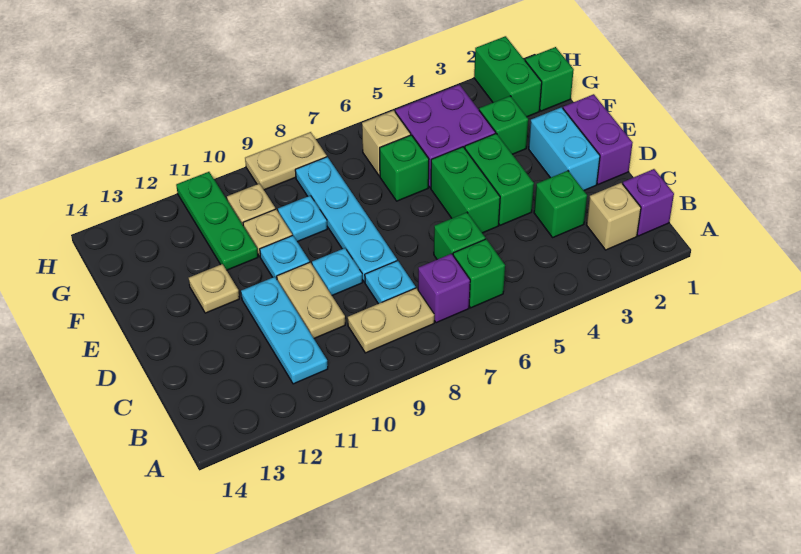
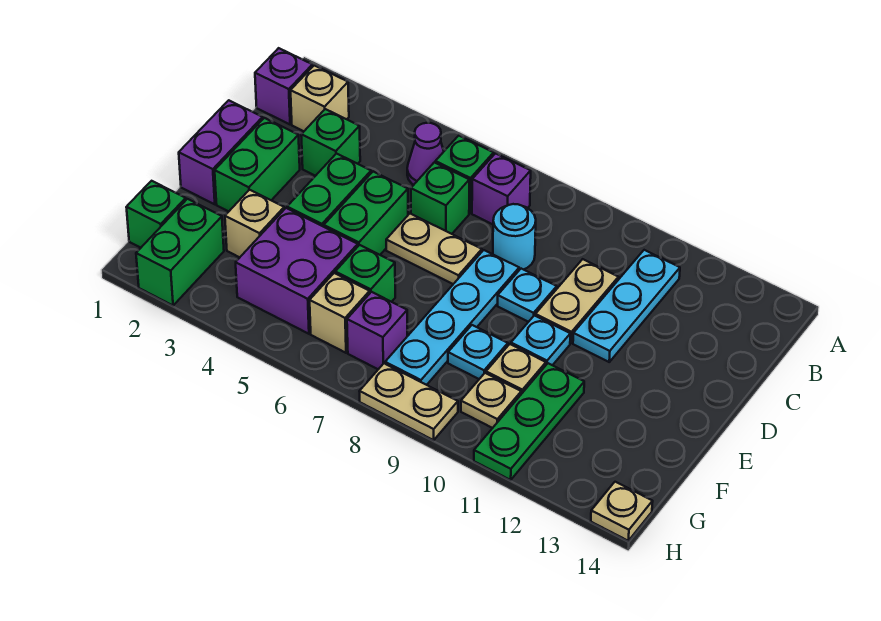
none -> purple cone B5 level 1
tan plate B8:B9 level 1 -> tan plate D6:D7 level 1
cyan plate C8 level 1 -> cyan round brick C8 level 1
cyan brick D2:E2 level 1 -> green brick D2:E2 level 1
tan plate E12 level 1 -> tan plate H14 level 1
green brick F3 level 1 -> tan brick F3 level 1
none -> purple brick G7 level 1

